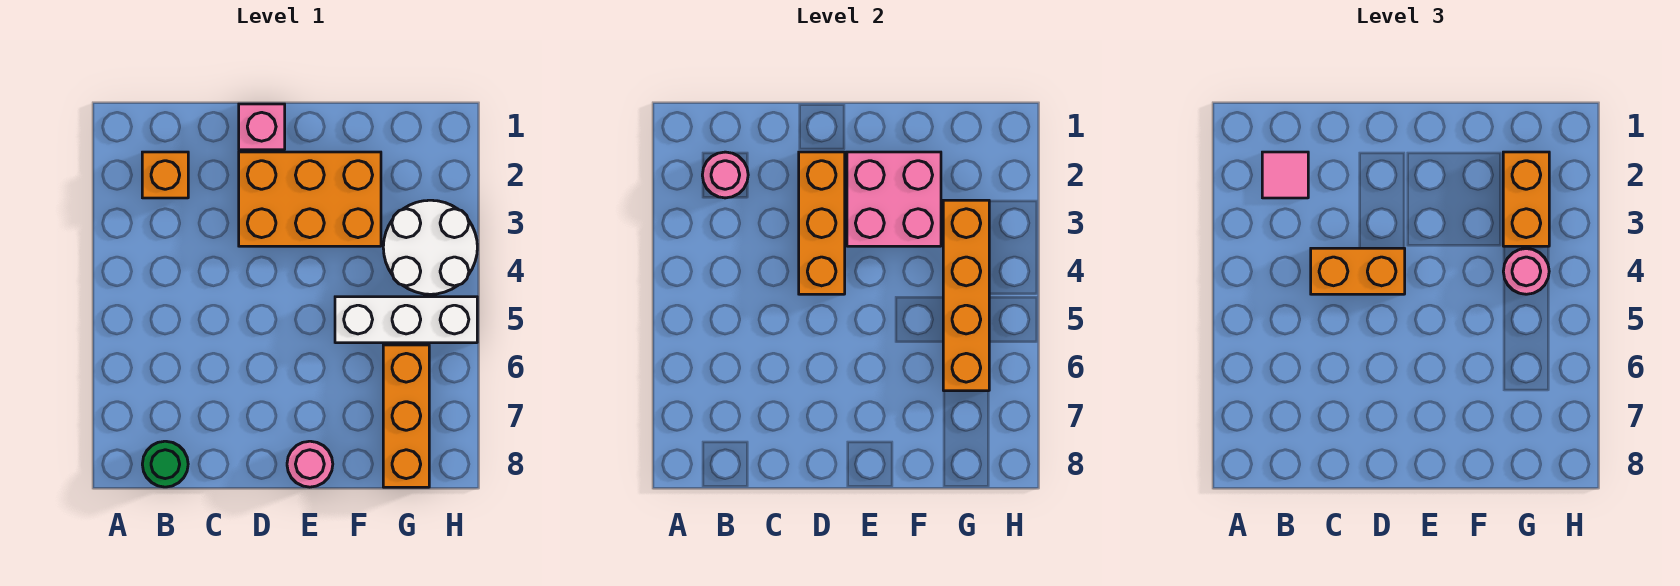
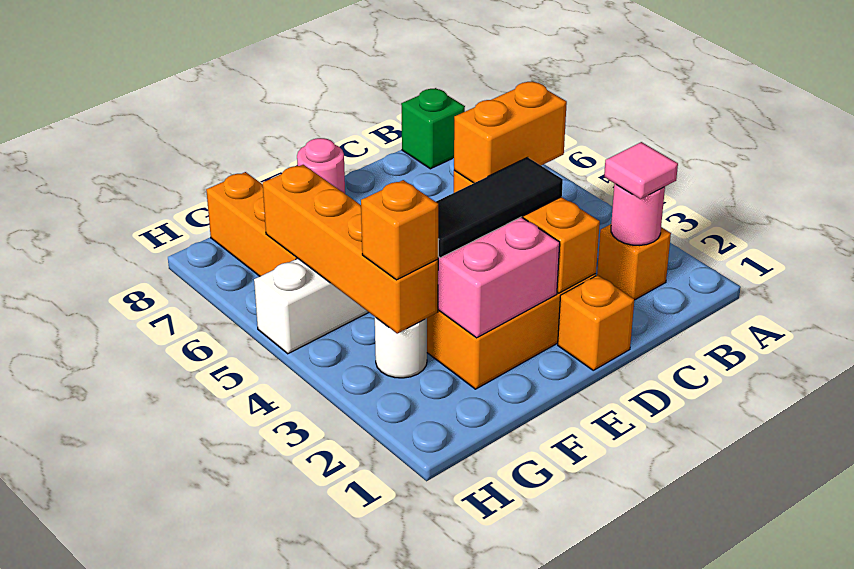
green round brick B8 level 1 -> green brick B8 level 1
pink brick D1 level 1 -> orange brick D1 level 1
none -> black tile D3:F3 level 3
orange brick G2:G3 level 3 -> orange brick G3 level 3
white round brick G3:H4 level 1 -> white round brick G3 level 1
pink round brick G4 level 3 -> none

